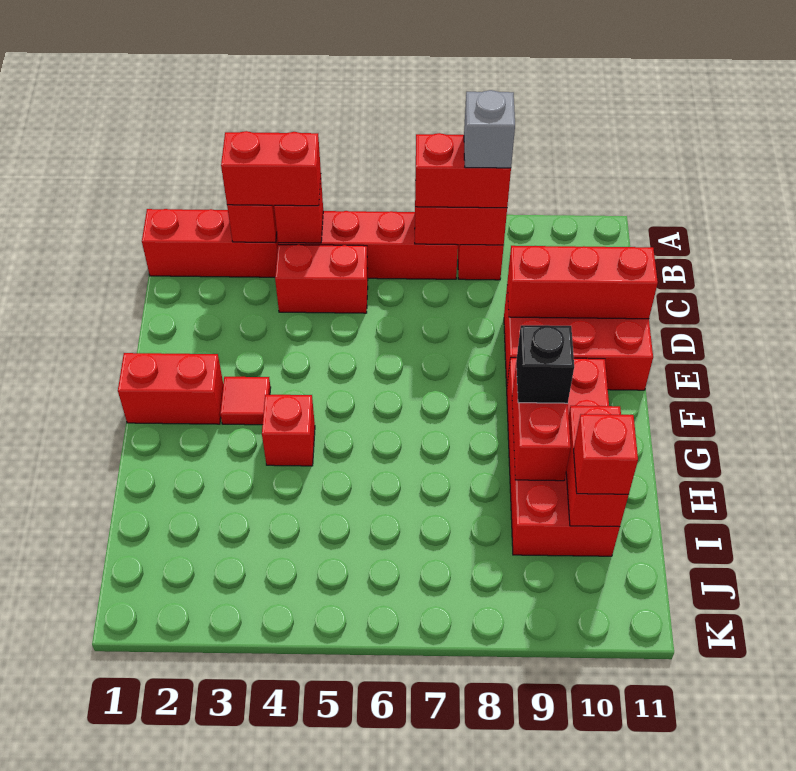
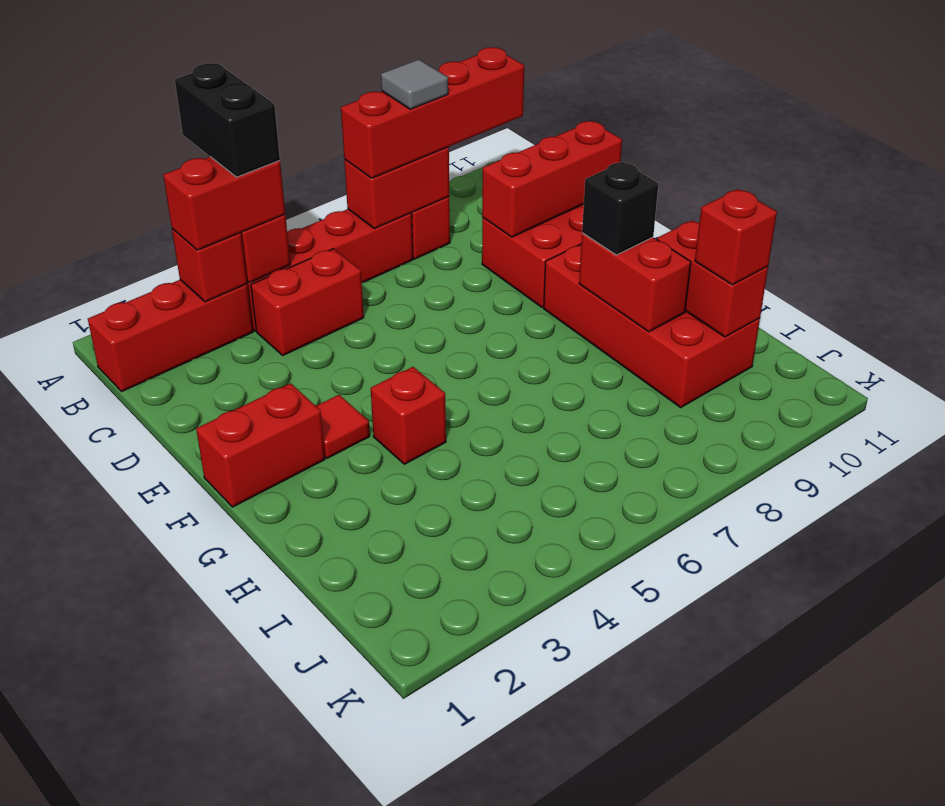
none -> black brick A4:B4 level 4
red brick B7:B8 level 3 -> red brick B7:B10 level 3
grey brick B8 level 4 -> grey tile B8 level 4

